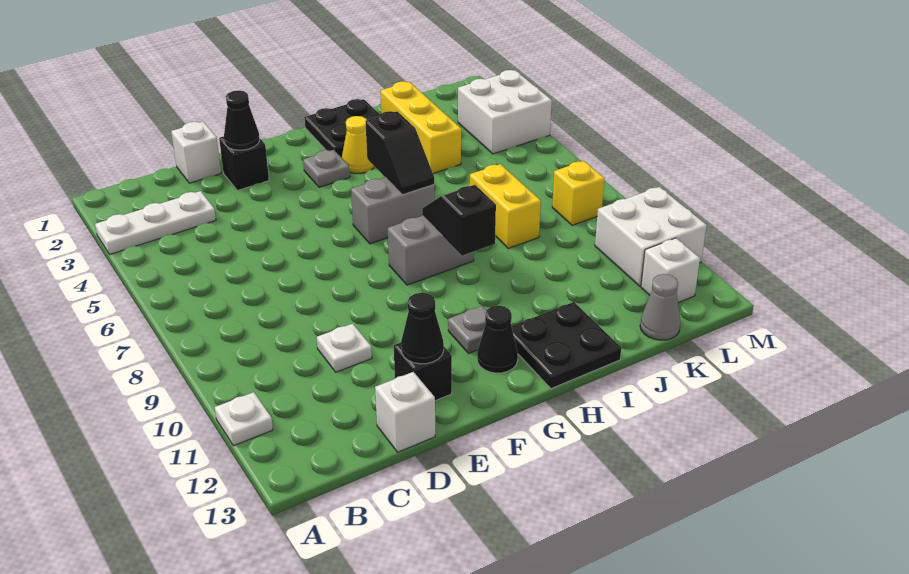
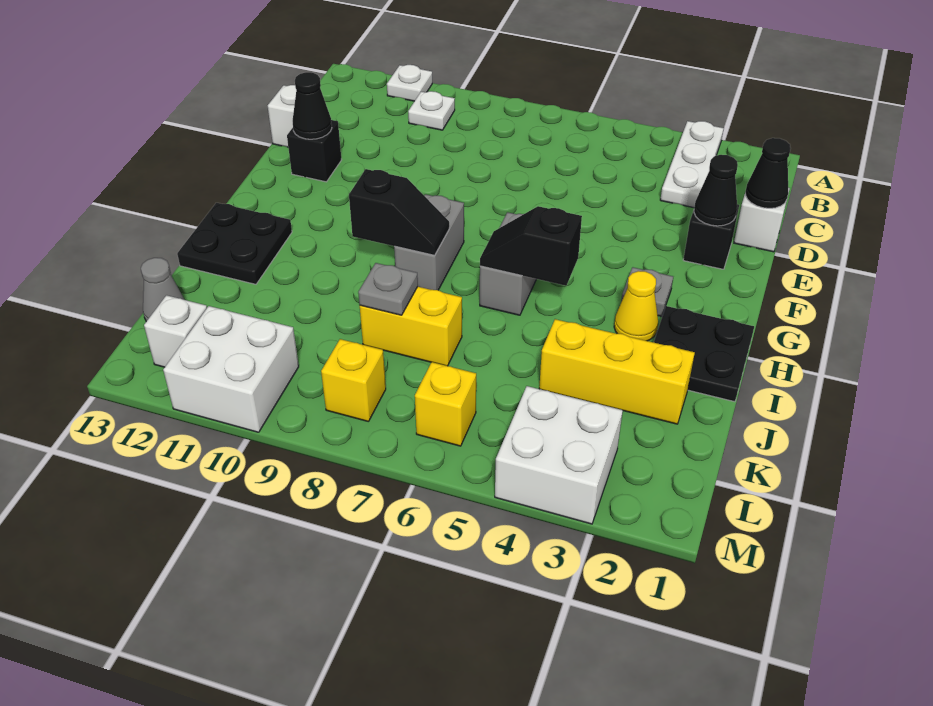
white plate D10 level 1 -> white plate B10 level 1
grey plate G11 level 1 -> grey plate J8 level 2
black cone G12 level 1 -> black cone D1 level 2
none -> yellow brick L6 level 1

